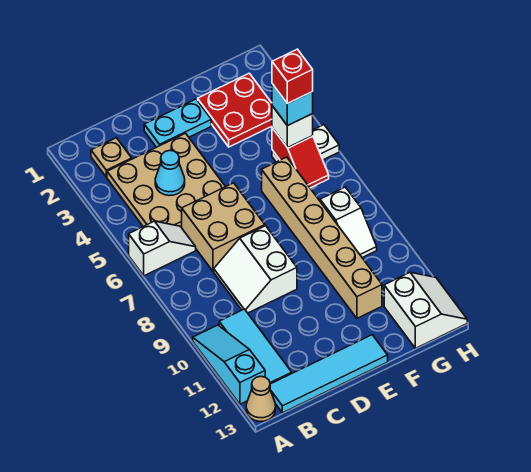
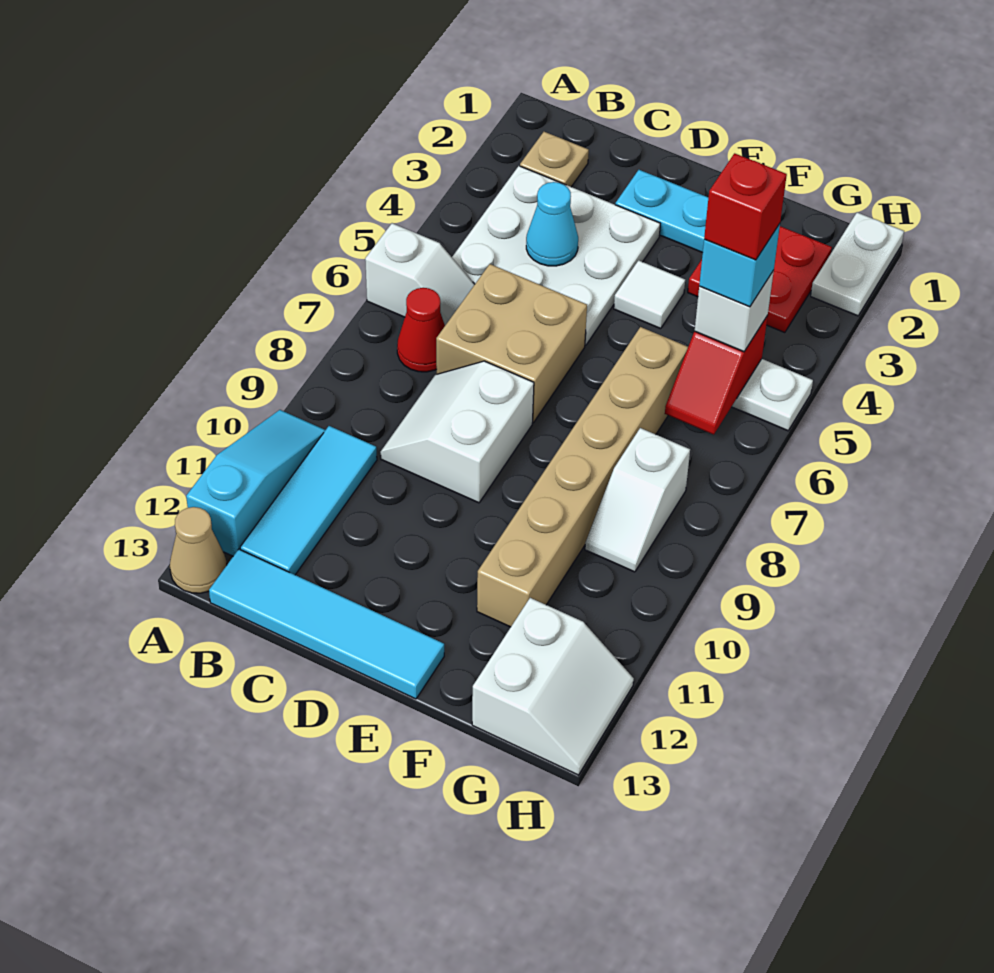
tan plate B3:D5 level 1 -> white plate B3:D5 level 1
none -> red cone B7 level 1
none -> white tile E4 level 1
none -> white plate H1:H2 level 1

